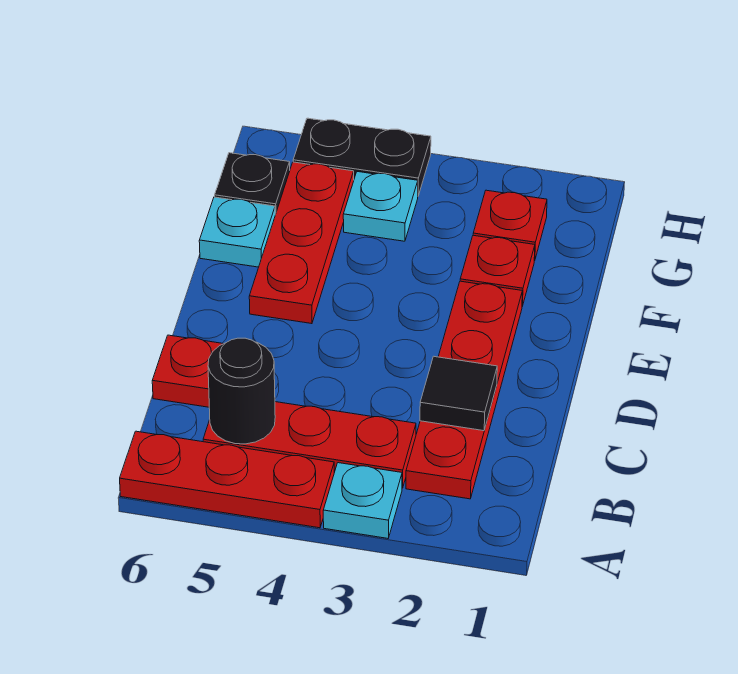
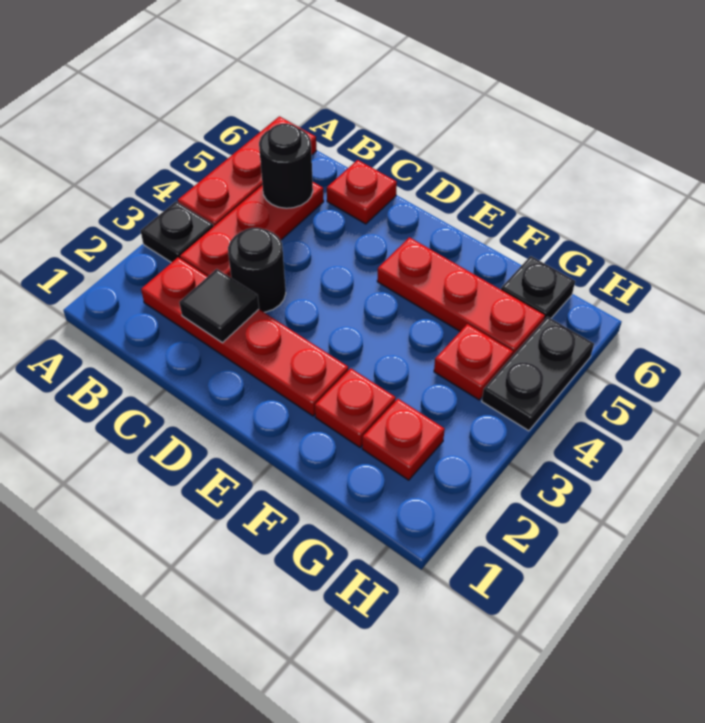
cyan plate A3 level 1 -> black plate A3 level 1
none -> black round brick C3 level 1
cyan plate F6 level 1 -> none
cyan plate G4 level 1 -> red plate G4 level 1

